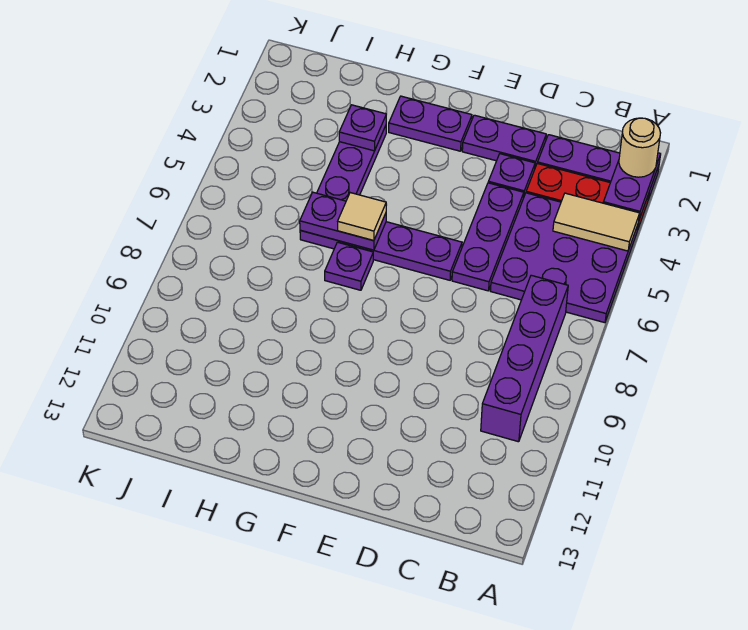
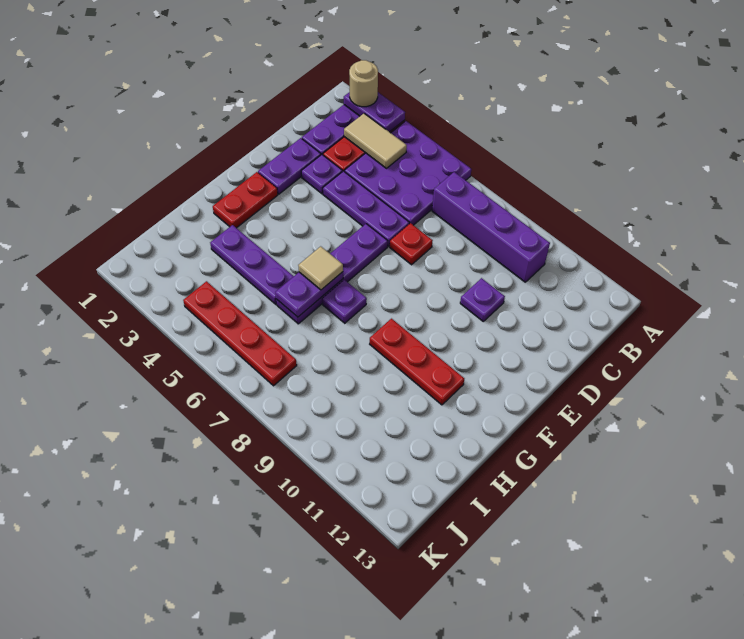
tan tile A4:B4 level 2 -> tan tile B3:B4 level 2
none -> red plate D7 level 1
purple plate F2:G2 level 1 -> red plate F2:G2 level 1
none -> red plate G9:G11 level 1
purple plate H3 level 2 -> purple plate D10 level 1
none -> red plate J4:J7 level 1

